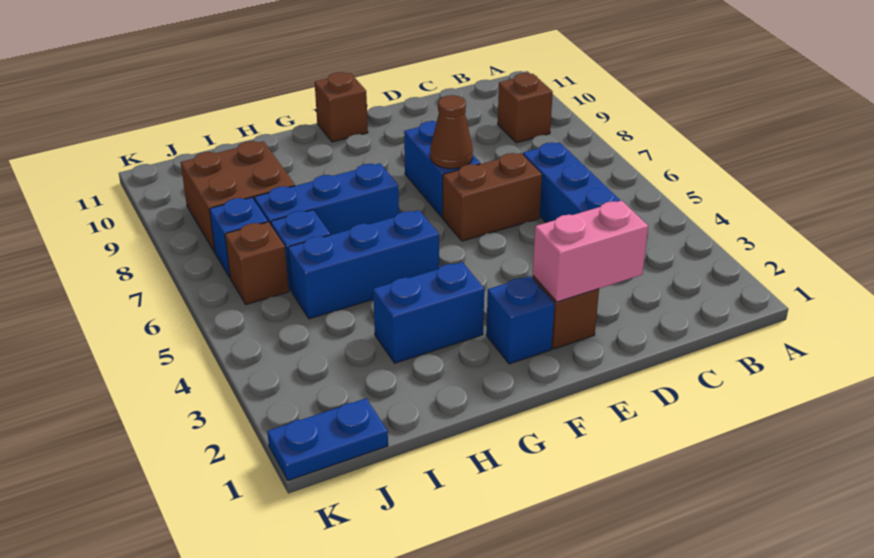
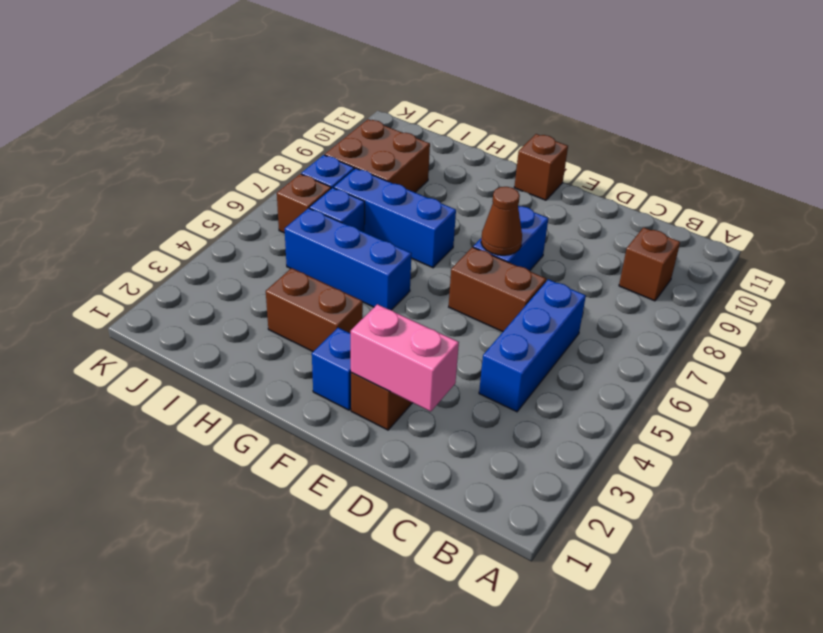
blue brick G3:H3 level 1 -> brown brick G3:H3 level 1
blue plate J1:K1 level 1 -> none

